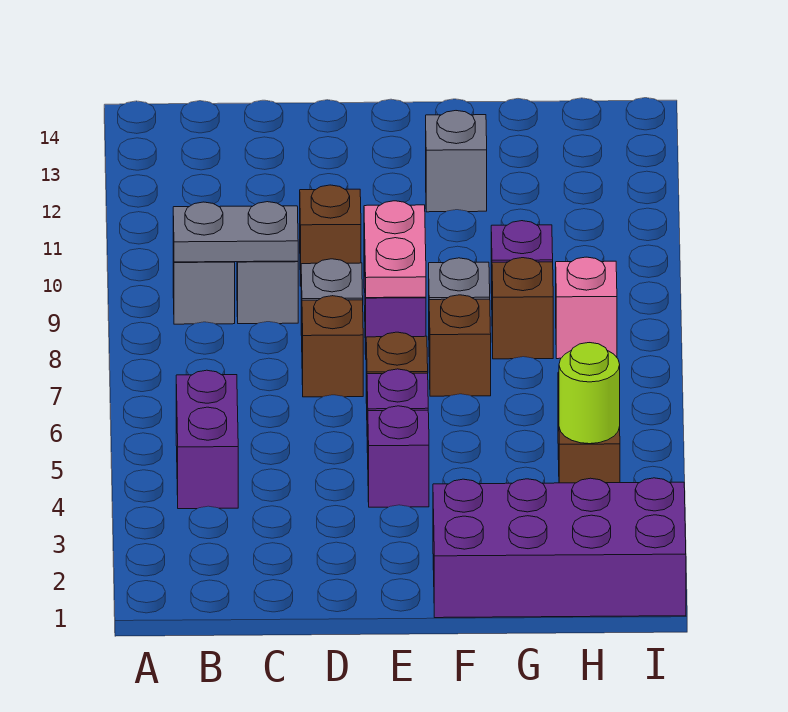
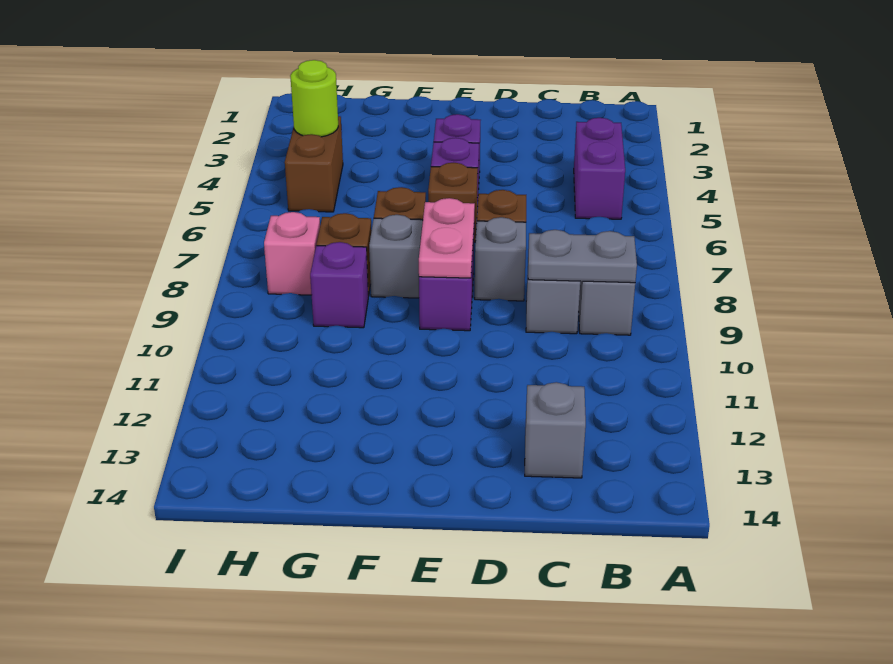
brown brick D10 level 1 -> none
purple brick F1:I2 level 1 -> none
grey brick F12 level 1 -> grey brick C13 level 1

